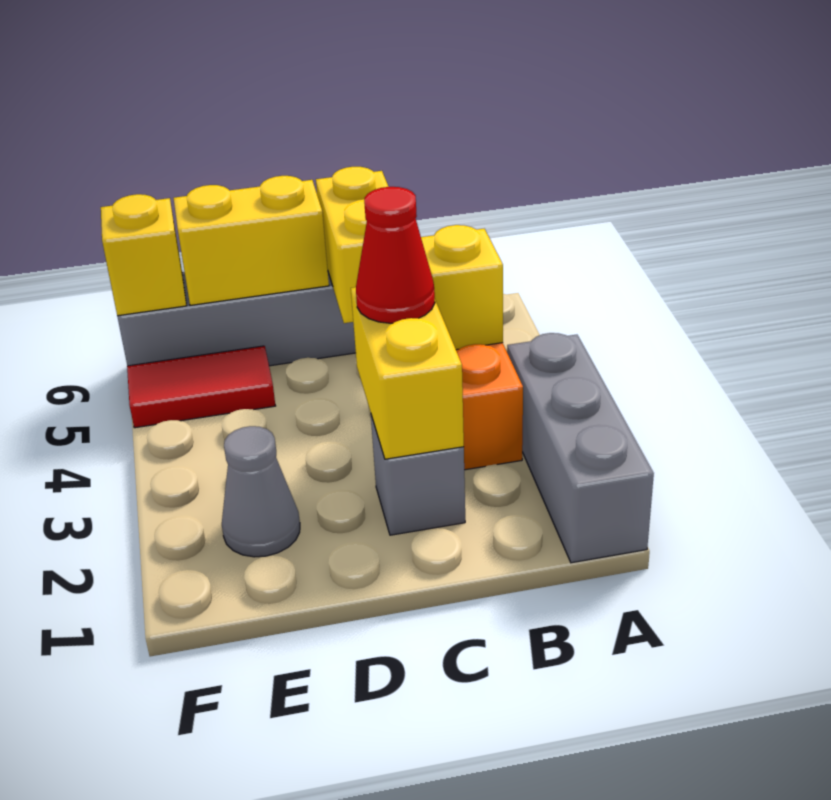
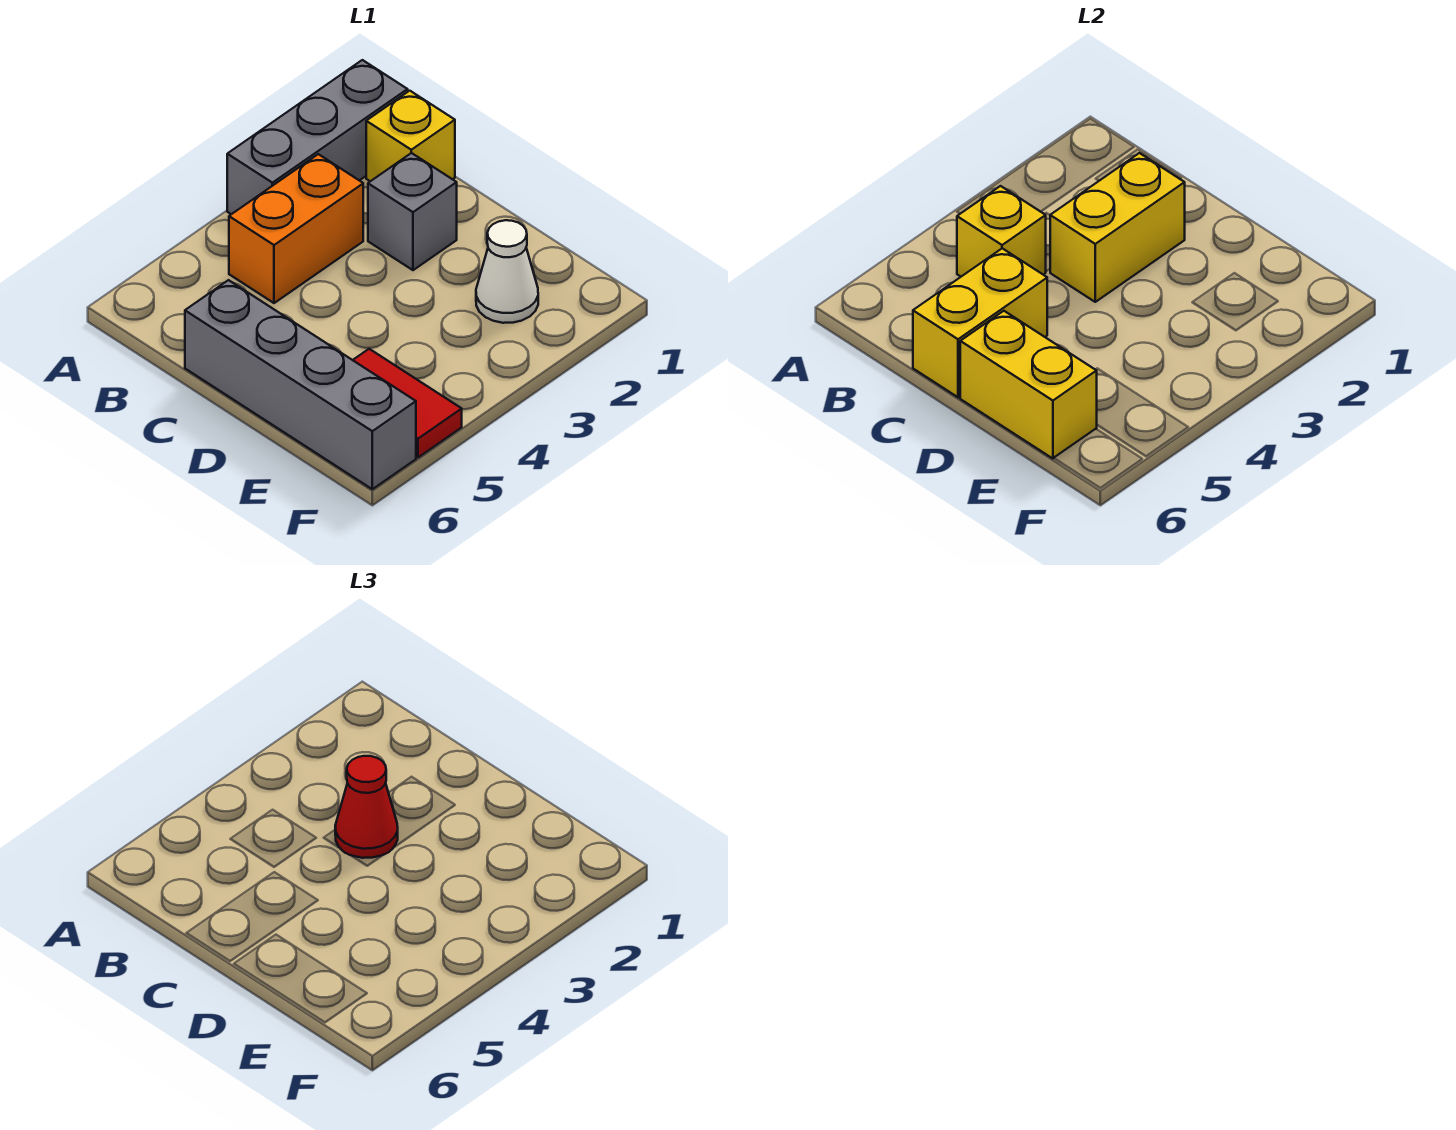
grey cone E2 level 1 -> white cone E2 level 1
yellow brick F6 level 2 -> yellow brick B1 level 1

